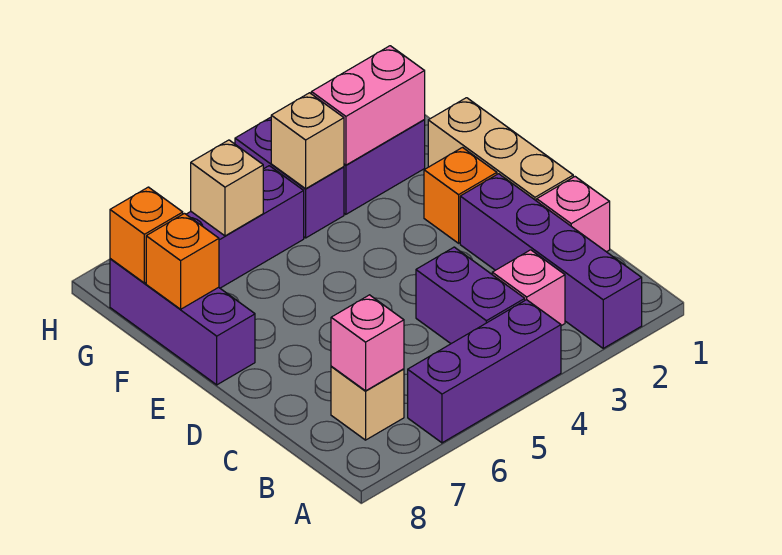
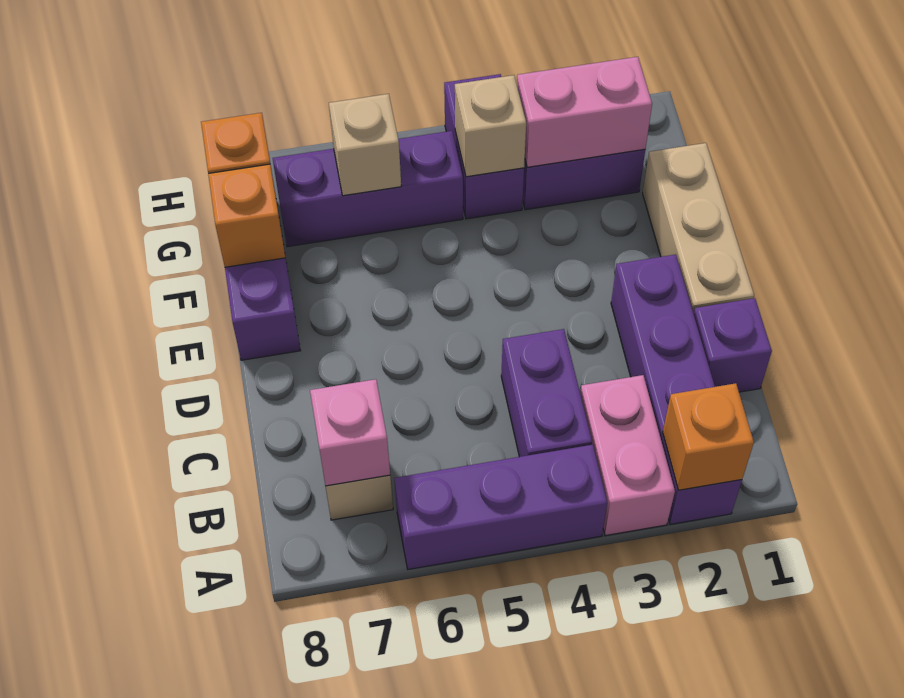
pink brick B3 level 1 -> pink brick A3:B3 level 1
pink brick C1 level 1 -> purple brick C1 level 1
orange brick E2 level 1 -> orange brick A2 level 2

